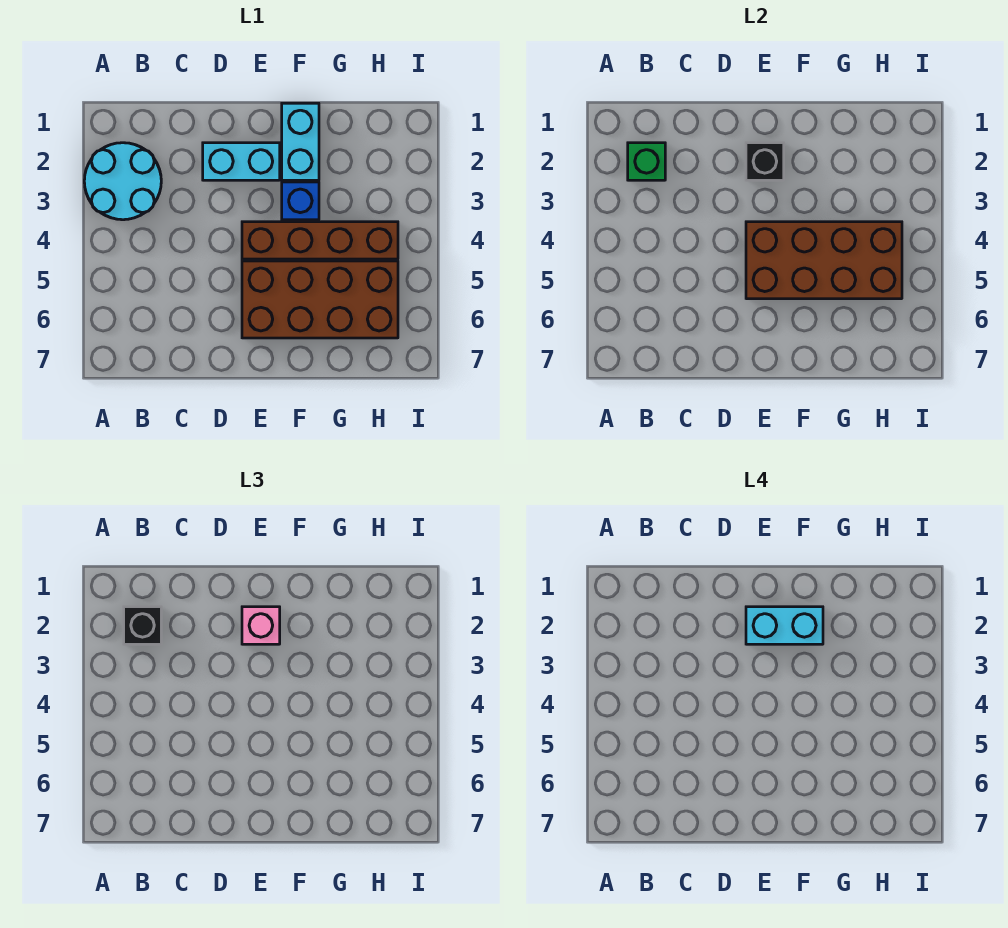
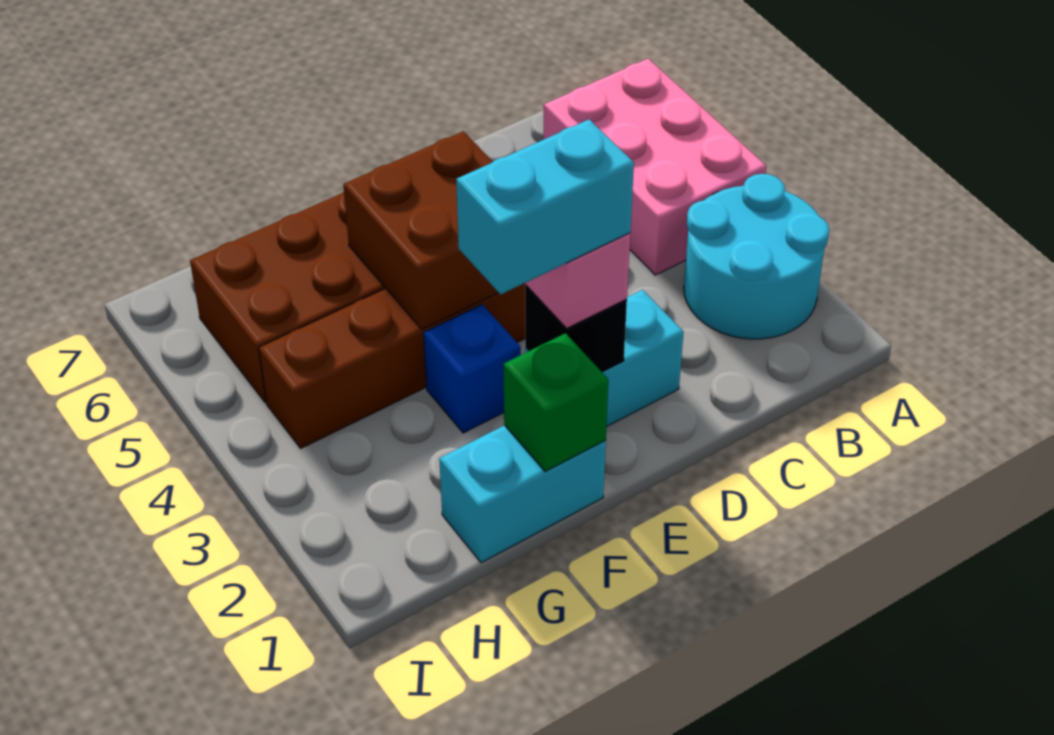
none -> pink brick A4:B6 level 1
green brick B2 level 2 -> green brick F1 level 2
black brick B2 level 3 -> none
brown brick E4:H5 level 2 -> brown brick E4:F5 level 2
cyan brick F1:F2 level 1 -> cyan brick F1:G1 level 1

